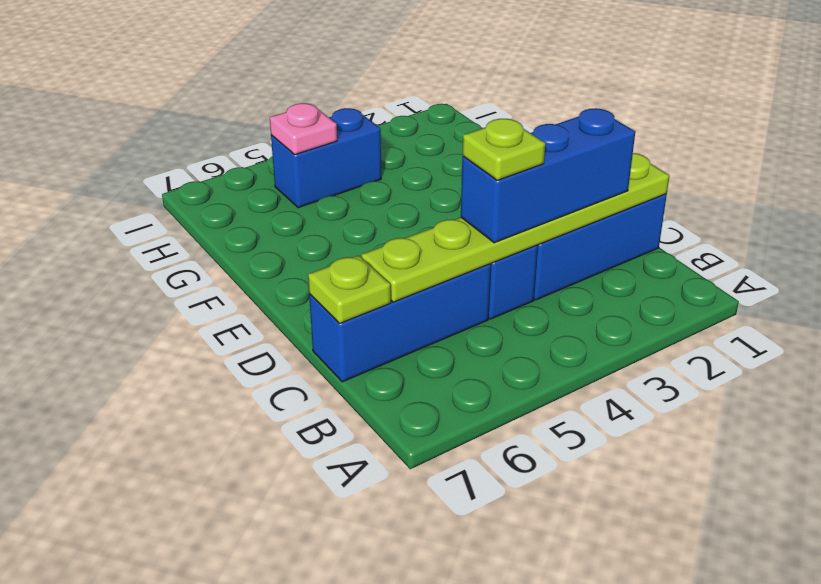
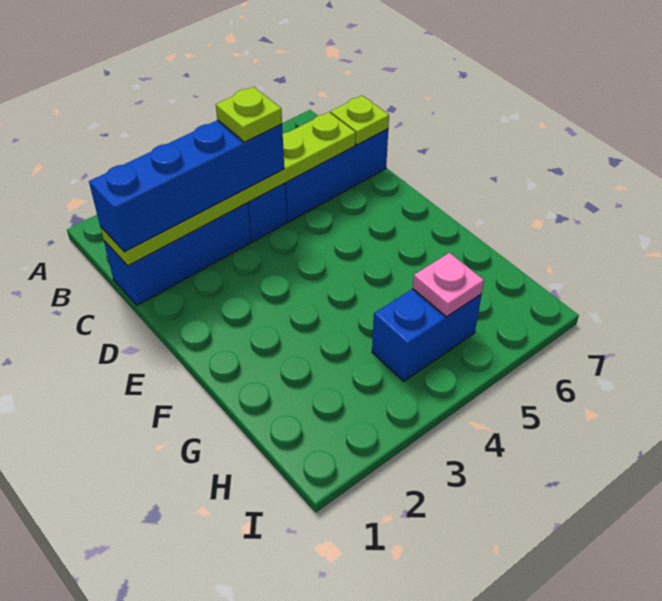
blue brick C2:C4 level 3 -> blue brick C1:C4 level 3

